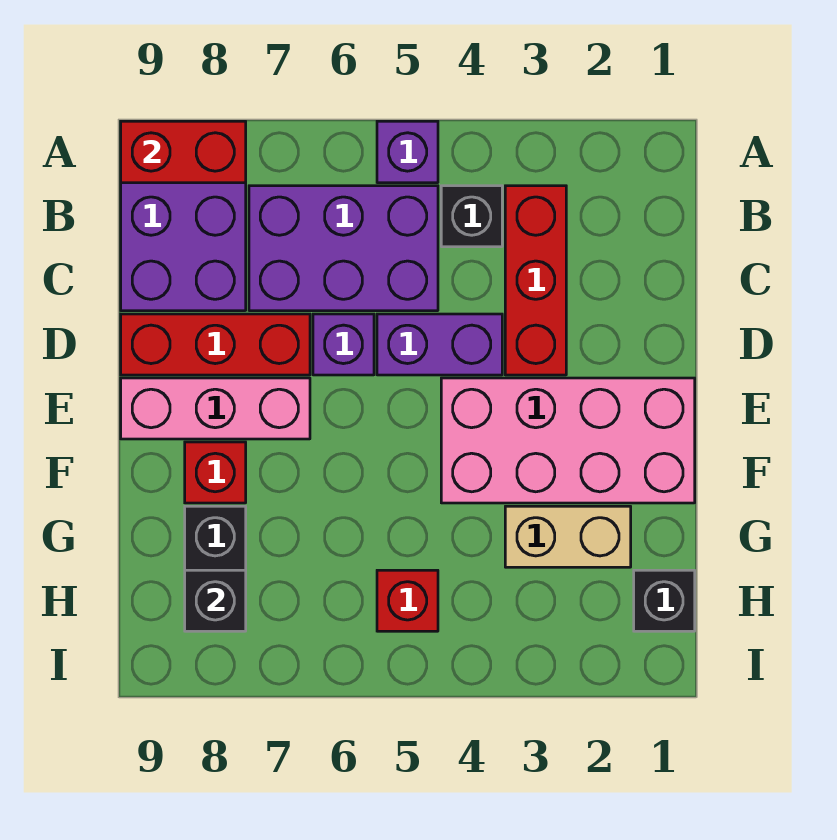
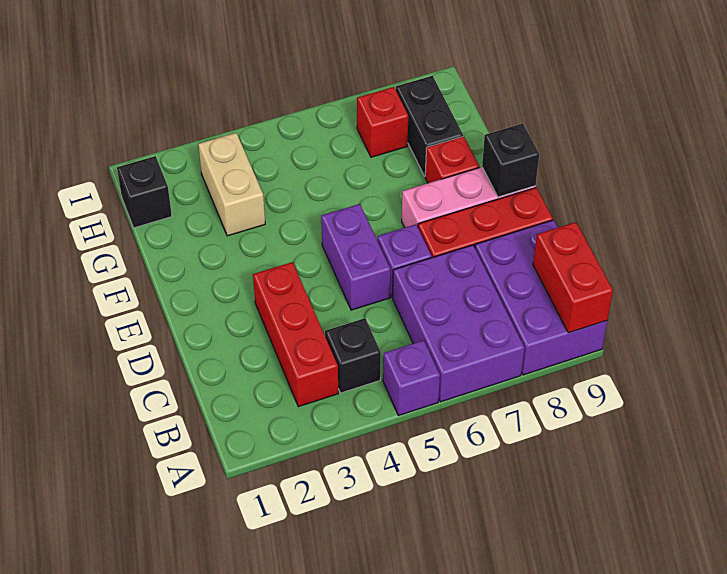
red brick A8:A9 level 2 -> red brick A9:B9 level 2
purple brick B5:C7 level 1 -> purple brick A6:C7 level 1
purple brick D4:D5 level 1 -> purple brick D5:E5 level 1
pink brick E1:F4 level 1 -> none
tan brick G2:G3 level 1 -> tan brick G3:H3 level 1
red brick H5 level 1 -> red brick H7 level 1
black brick H8 level 2 -> black brick E9 level 2

